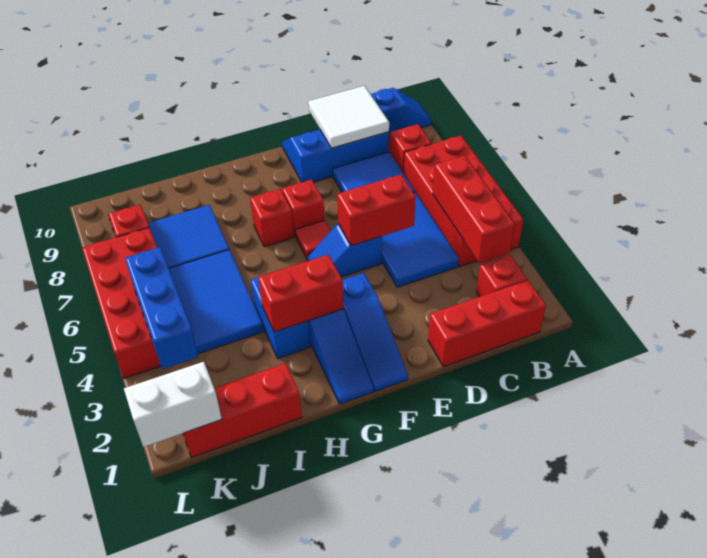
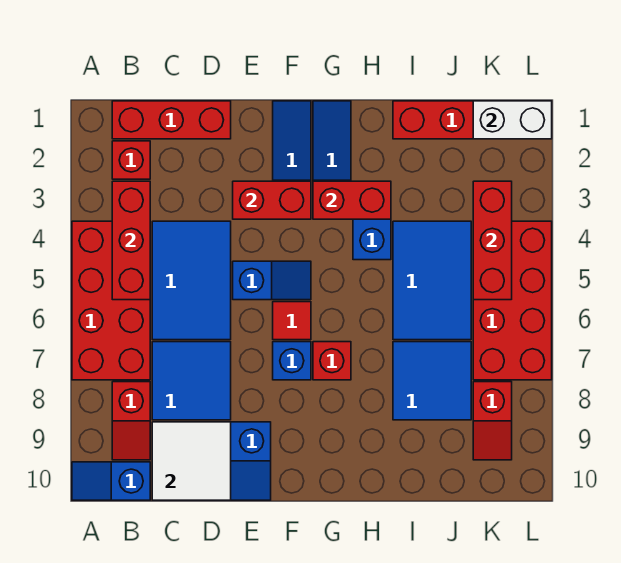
red brick D5:E5 level 2 -> red brick E3:F3 level 2
red brick F7 level 1 -> blue brick F7 level 1
blue brick K3:K5 level 2 -> red brick K3:K5 level 2

